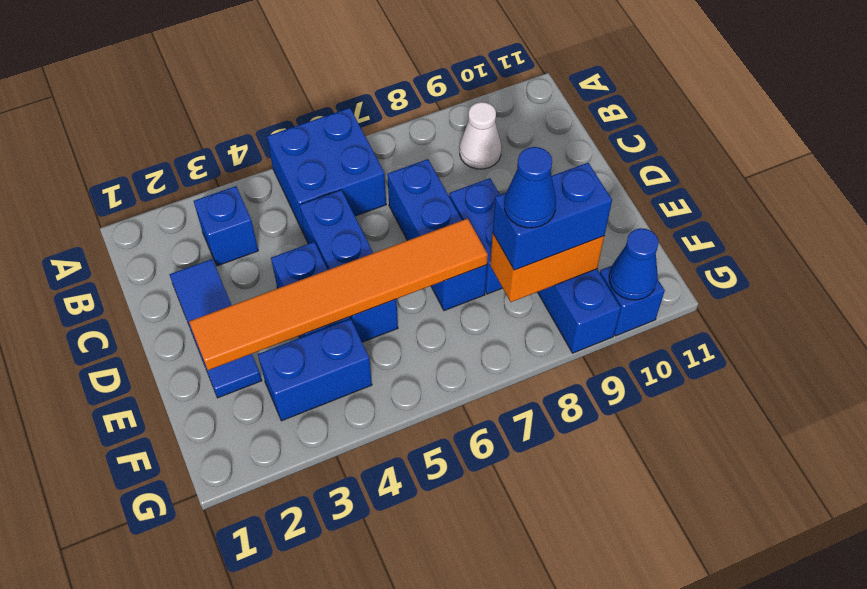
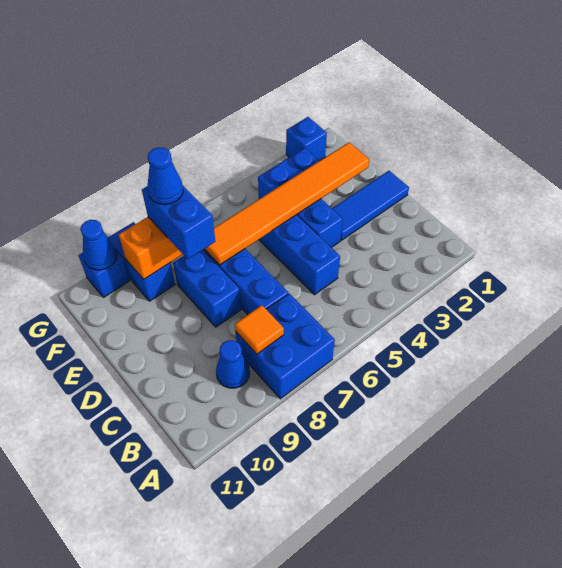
blue brick A5:B6 level 1 -> blue brick A7:B8 level 1
blue brick B3 level 1 -> blue brick G2 level 1
none -> orange tile B8 level 2
white cone B9 level 1 -> blue cone B9 level 1
blue tile C2:E2 level 1 -> blue tile D1:D3 level 1
blue brick F8:F9 level 3 -> blue brick E8:F8 level 3

